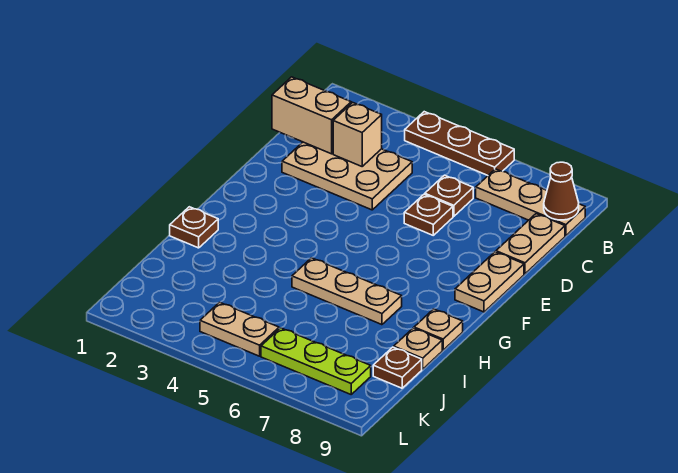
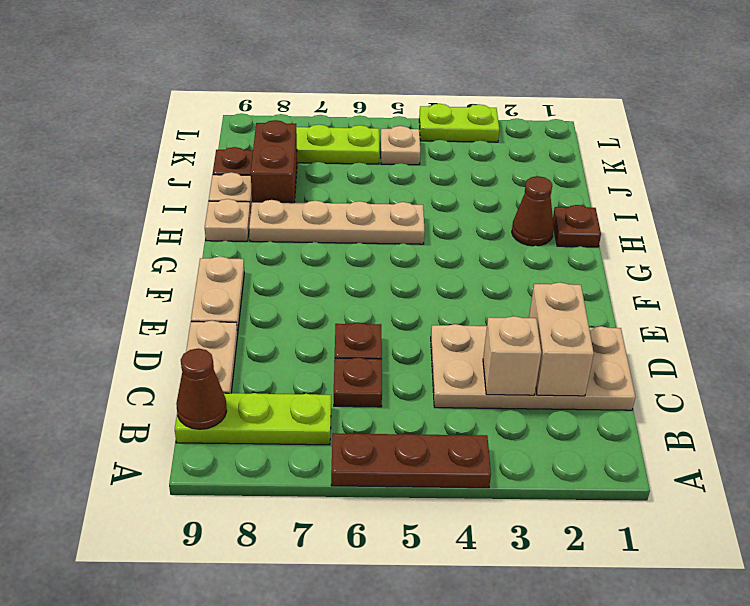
tan plate B7:B9 level 1 -> lime plate B7:B9 level 1
tan brick C1:C2 level 2 -> tan brick C2:D2 level 2
tan plate C2:D4 level 1 -> tan plate C1:D4 level 1
none -> brown cone H2 level 1
tan plate H5:H7 level 1 -> tan plate H5:H8 level 1
none -> brown brick I8:J8 level 1
tan plate K4:K5 level 1 -> tan plate K5 level 1
none -> lime plate L3:L4 level 1

